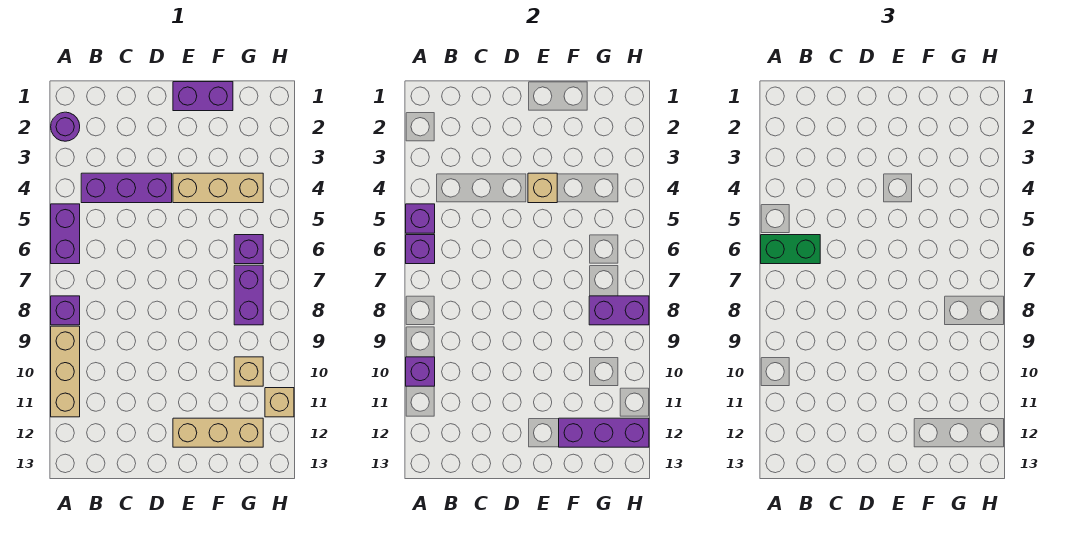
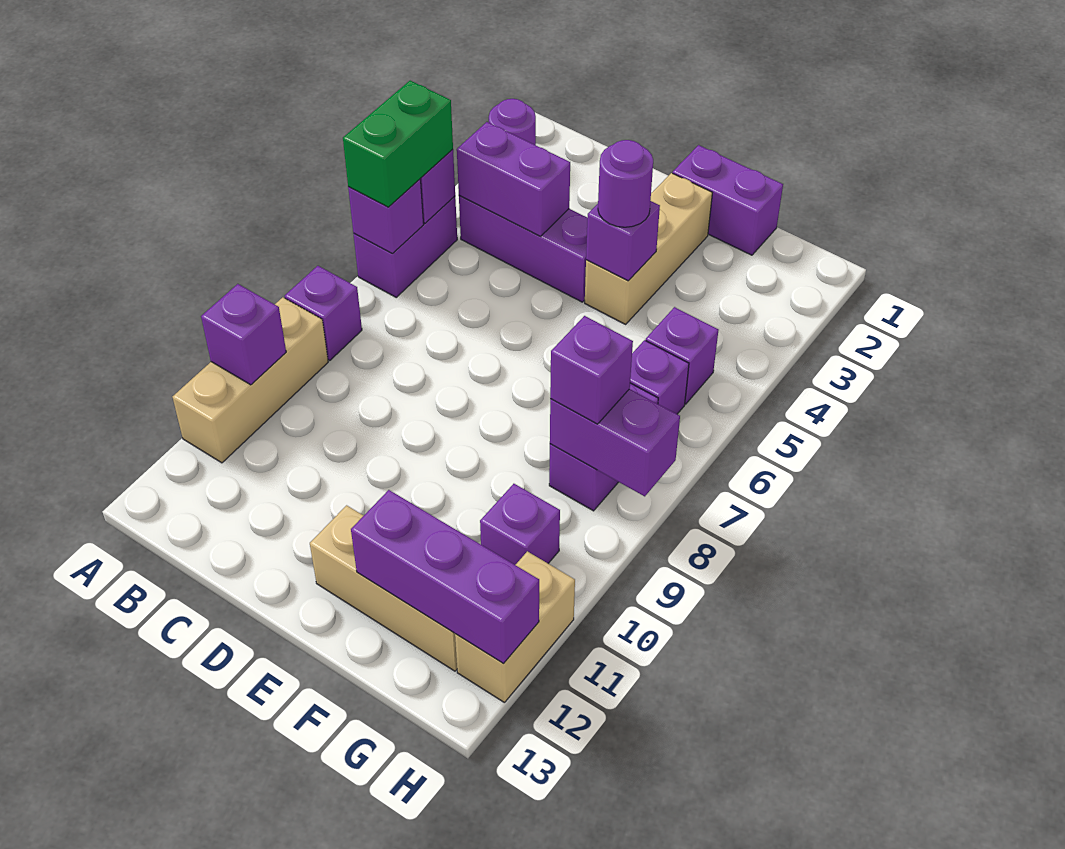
green brick A6:B6 level 3 -> green brick A5:A6 level 3
none -> purple brick B4:C4 level 2
tan brick E4:G4 level 1 -> tan brick E2:E4 level 1
tan brick E4 level 2 -> purple brick E4 level 2
none -> purple round brick E4 level 3
none -> purple brick G5 level 1
none -> purple brick G8 level 3
tan brick G10 level 1 -> purple brick G10 level 1
tan brick H11 level 1 -> tan brick H11:H12 level 1

